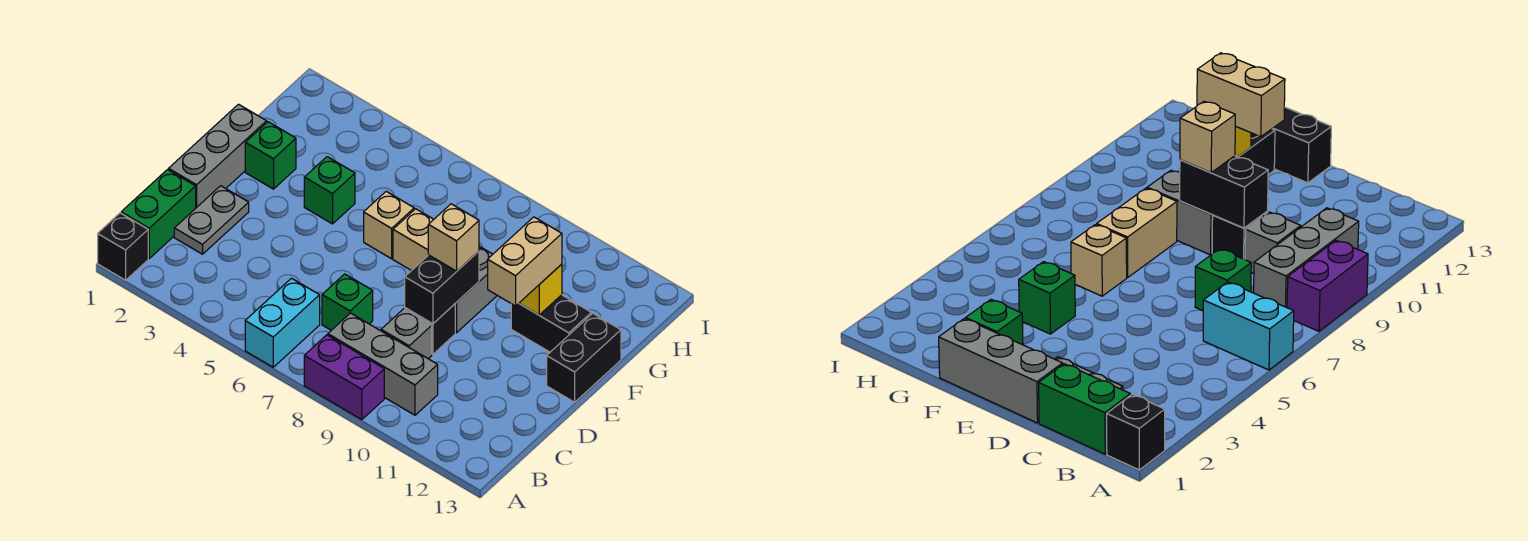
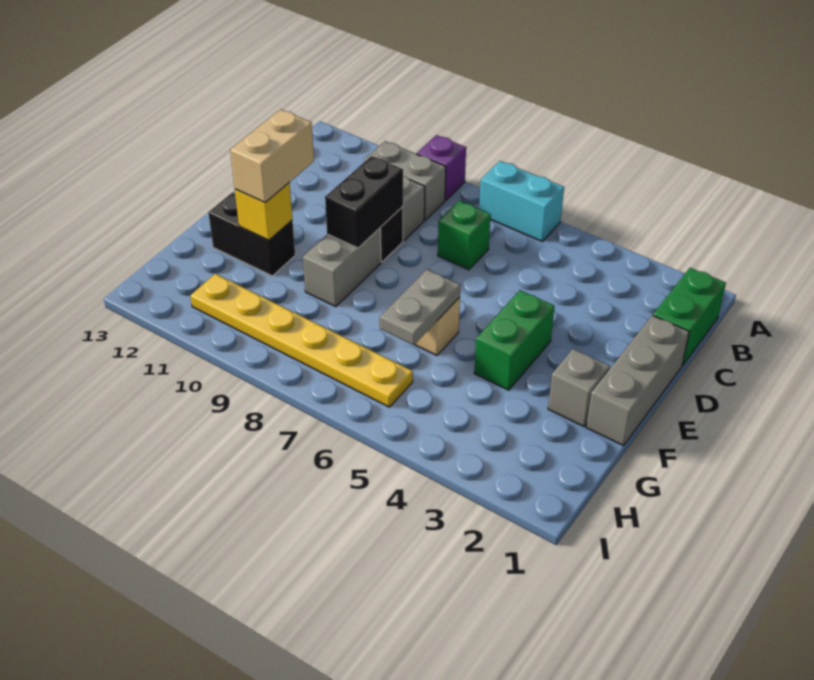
black brick A1 level 1 -> none
cyan brick A6:B6 level 1 -> cyan brick A6:A7 level 1
purple brick A8:A9 level 1 -> purple brick A9 level 1
grey brick B8:B10 level 1 -> grey brick B9:B10 level 1
grey plate C2:D2 level 1 -> grey plate F6:G6 level 2
tan brick E9 level 3 -> none
black brick E13:F13 level 1 -> none
green brick F2 level 1 -> grey brick F2 level 1
green brick F4 level 1 -> green brick E4:F4 level 1
tan brick F7:F8 level 1 -> none
none -> yellow plate H6:H11 level 1

